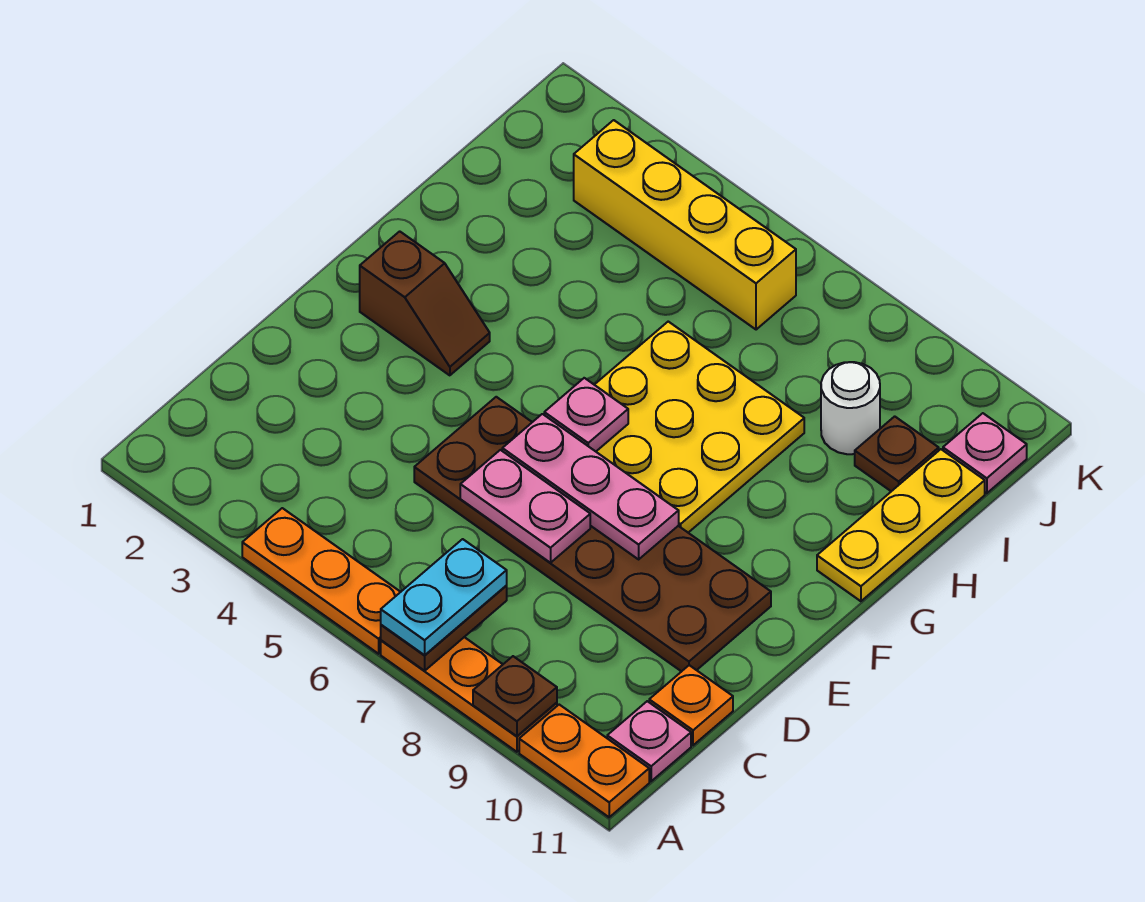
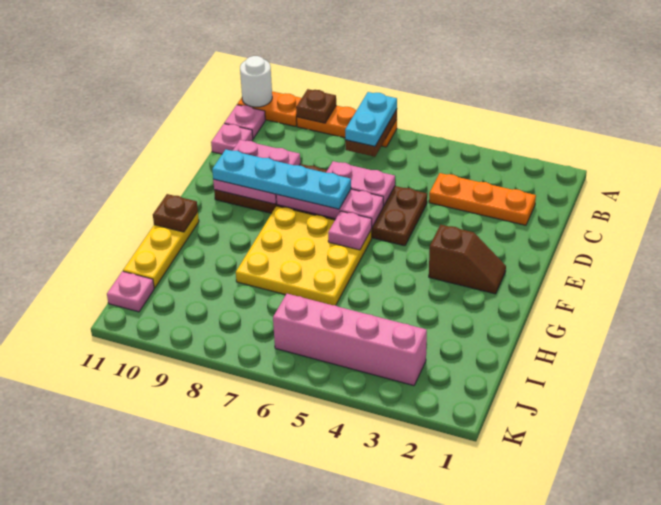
orange plate A4:A6 level 1 -> orange plate C2:C4 level 1
orange plate C11 level 1 -> pink plate C11 level 1
none -> pink plate D9:E10 level 2
none -> cyan plate E7:E10 level 3
brown slope F2:F3 level 1 top 2 -> brown slope F2:F3 level 1 top 3
white round brick I9 level 1 -> white round brick A11 level 2
brown plate I10 level 1 -> brown plate G11 level 2
yellow brick J3:J6 level 1 -> pink brick J3:J6 level 1

